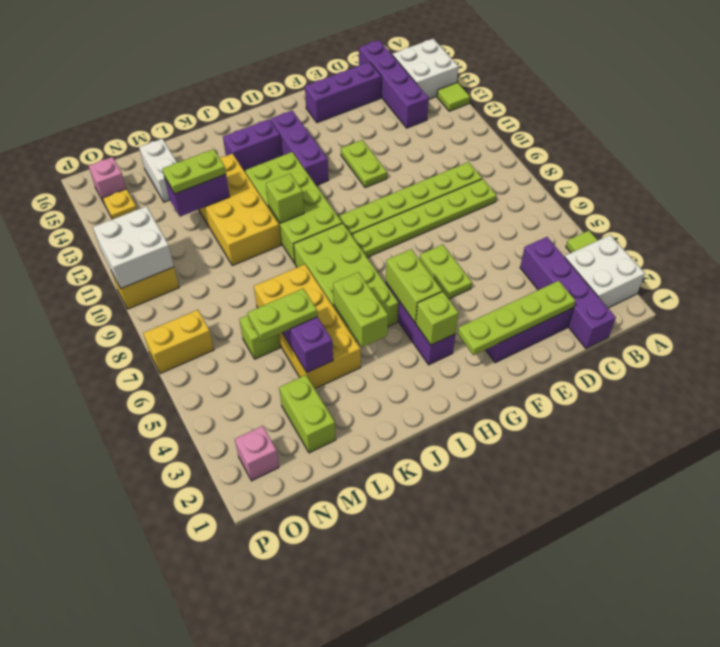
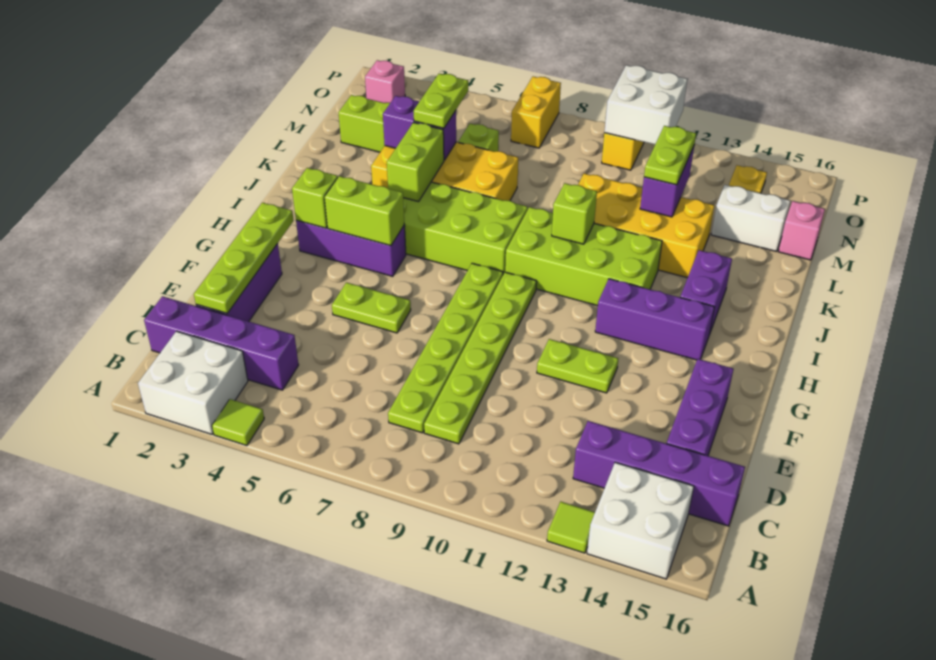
lime brick J4:J5 level 2 -> lime brick J5:K5 level 2
pink brick O15 level 1 -> pink brick M16 level 1

